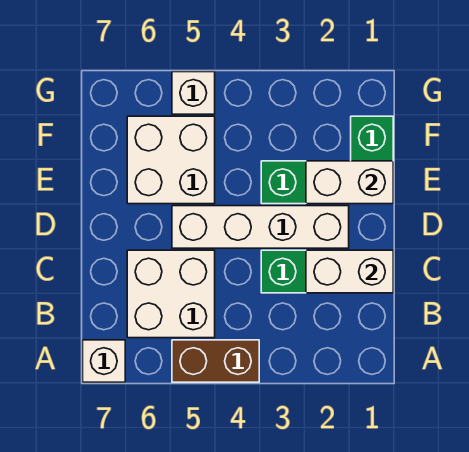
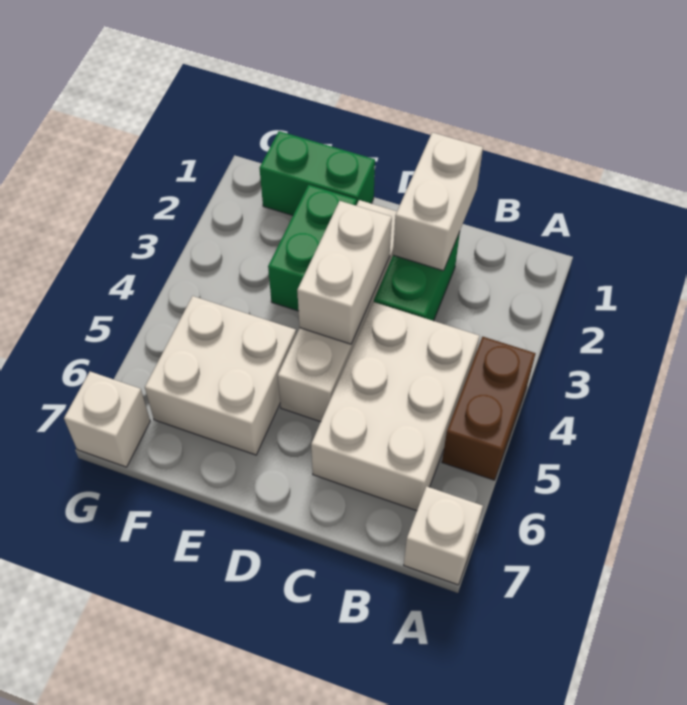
white brick B5:C6 level 1 -> white brick B4:C6 level 1
white brick E1:E2 level 2 -> white brick D3:D4 level 2
white brick G5 level 1 -> white brick G7 level 1

